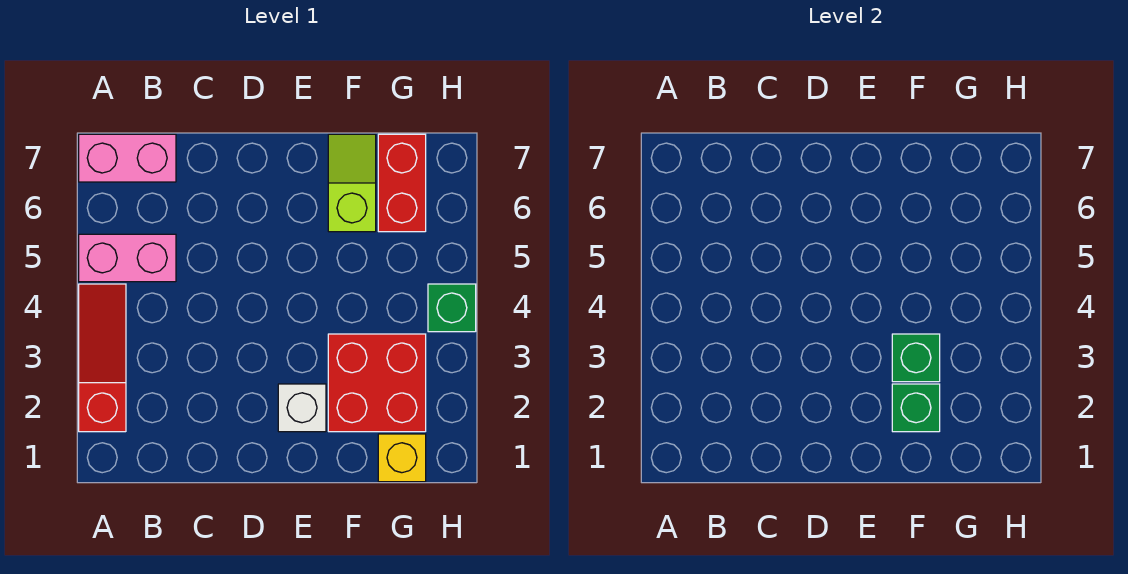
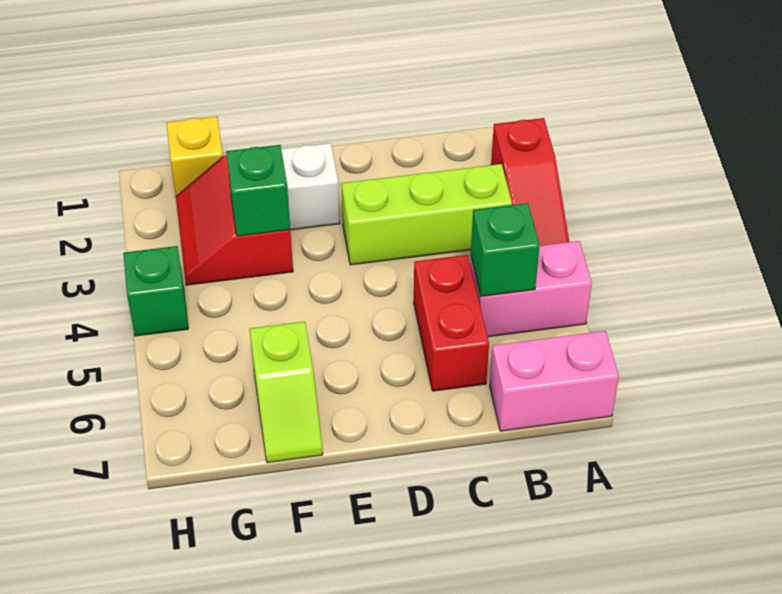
none -> lime brick B3:D3 level 1
red brick F2:G3 level 1 -> red slope F2:G3 level 1 top F
green brick F2 level 2 -> green brick B5 level 2
red brick G6:G7 level 1 -> red brick C5:C6 level 1

